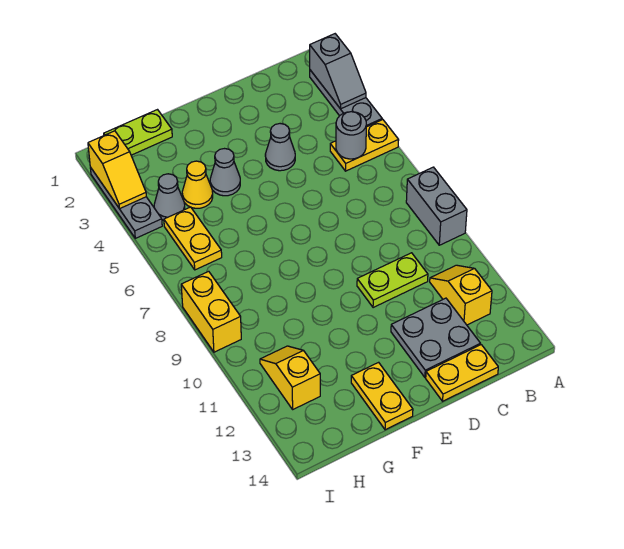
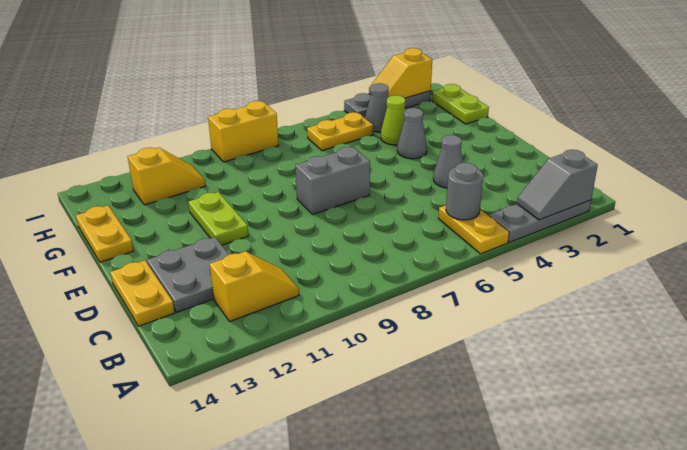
grey brick A8:A9 level 1 -> grey brick E7:E8 level 1
lime plate C10:D10 level 1 -> lime plate E11:F11 level 1
yellow plate F13:F14 level 1 -> yellow plate F14:G14 level 1
yellow cone G4 level 1 -> lime cone G4 level 1

